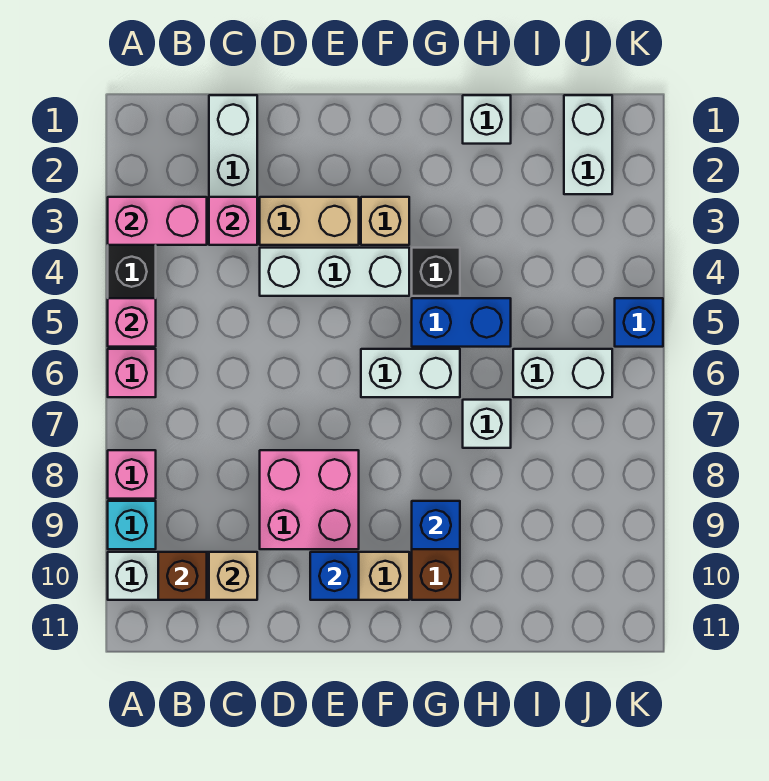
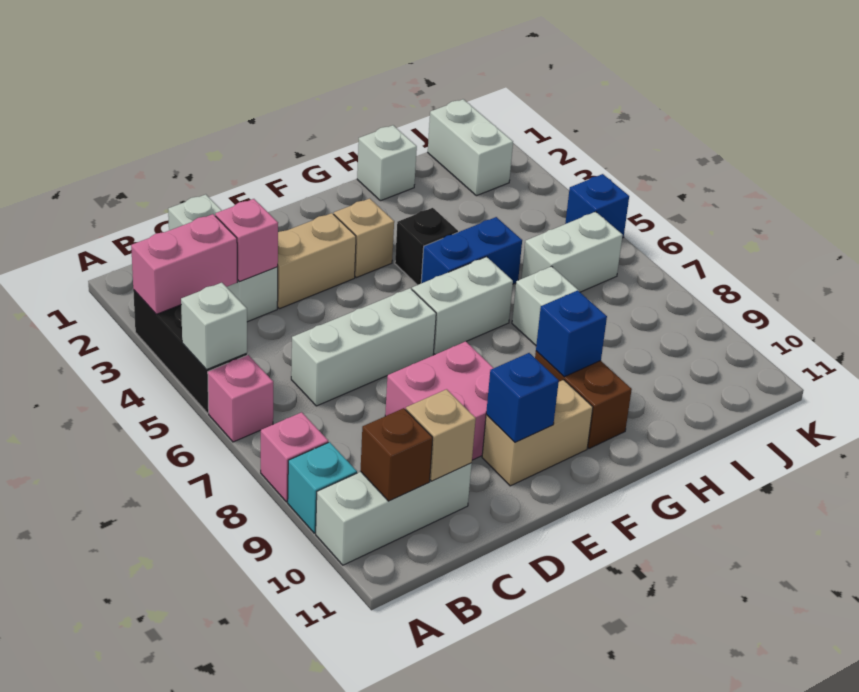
pink brick A5 level 2 -> white brick A5 level 2
white brick D4:F4 level 1 -> white brick C6:E6 level 1

